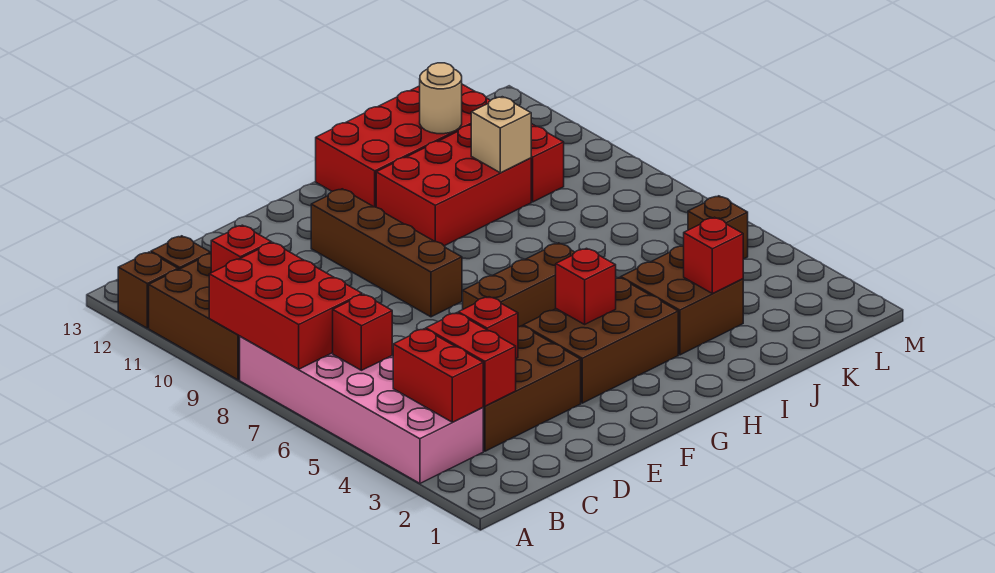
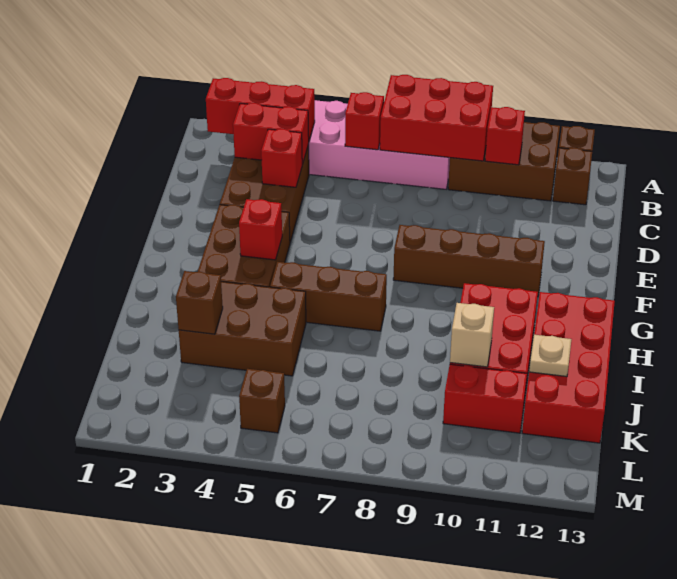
red brick B3:B4 level 2 -> red brick B2:B4 level 2
brown brick F6:H6 level 1 -> brown brick H5:H7 level 1
brown brick I3:J4 level 1 -> brown brick I3:J5 level 1
red brick J3 level 2 -> brown brick J3 level 2
tan round brick J12 level 2 -> tan plate J12 level 2

